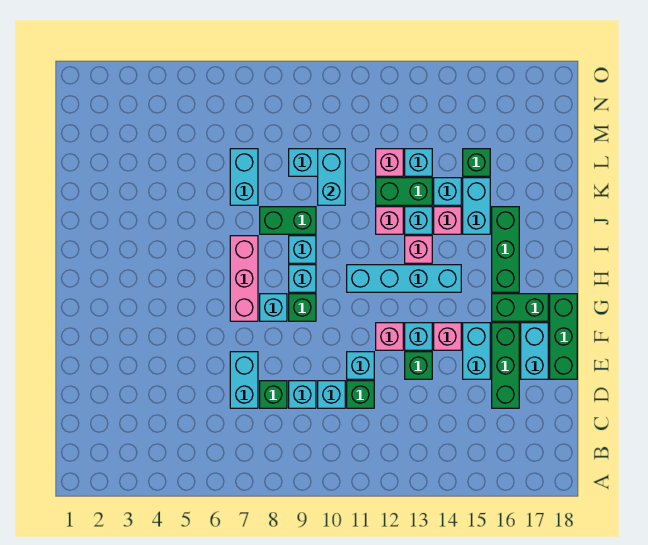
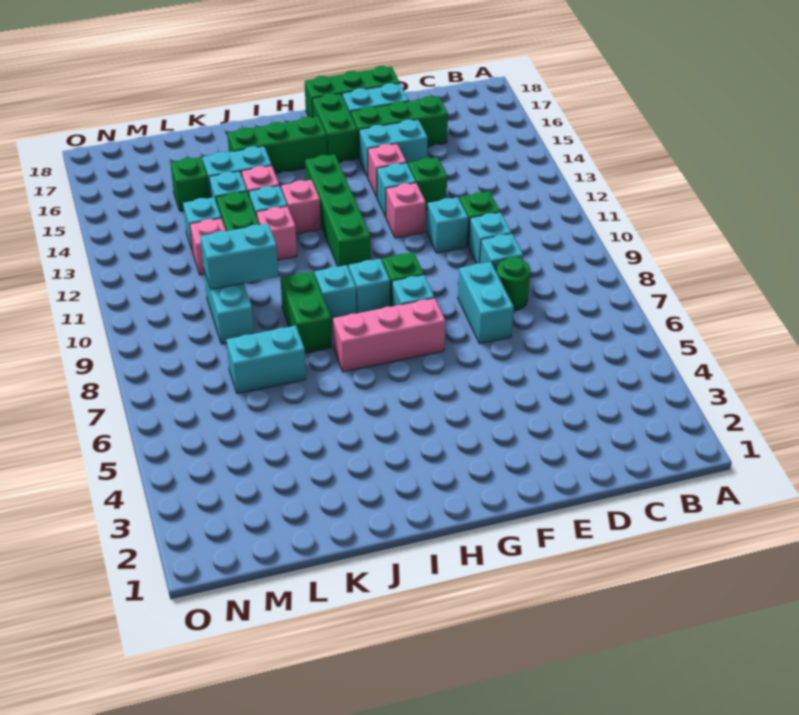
cyan brick D7:E7 level 1 -> cyan brick E7:E8 level 1
green brick D8 level 1 -> green round brick D8 level 1
cyan brick H11:H14 level 1 -> green brick H11:H14 level 1

